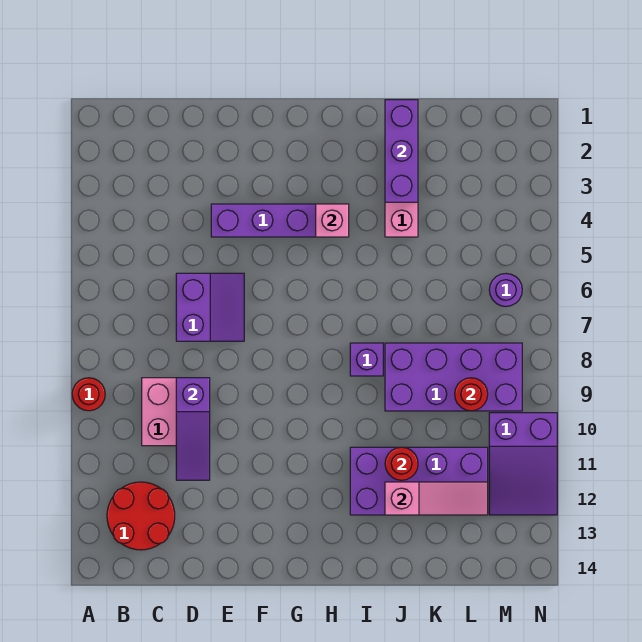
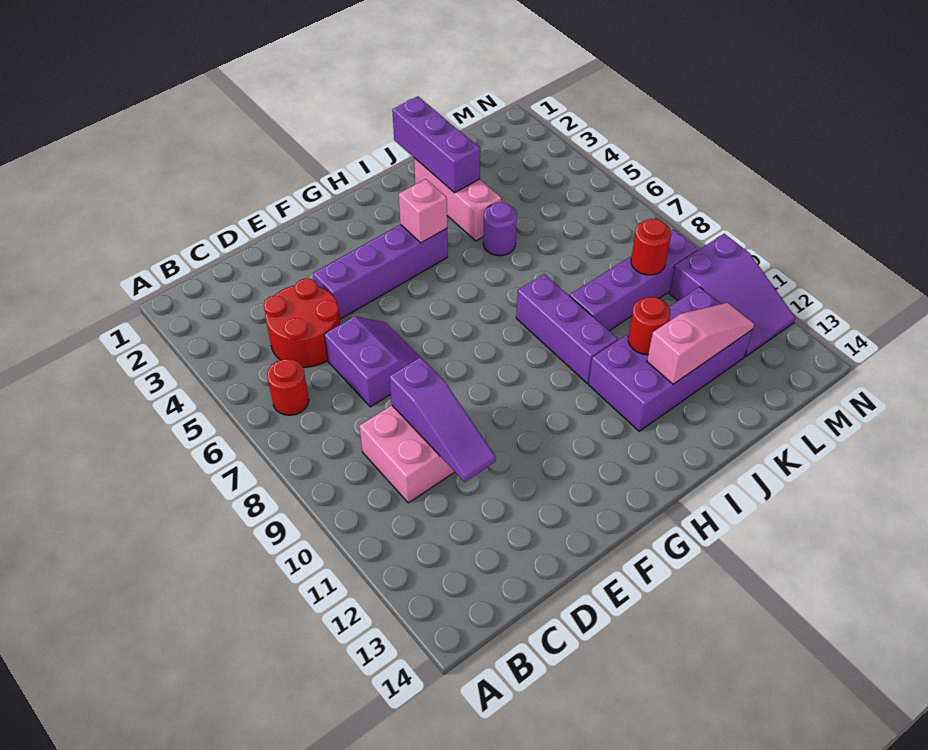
red round brick A9 level 1 -> red round brick B6 level 1
red round brick B12:C13 level 1 -> red round brick C4:D5 level 1
purple brick I8 level 1 -> purple brick I8:I10 level 1
purple brick J8:M9 level 1 -> purple brick J9:M9 level 1
purple round brick M6 level 1 -> purple round brick J5 level 1

